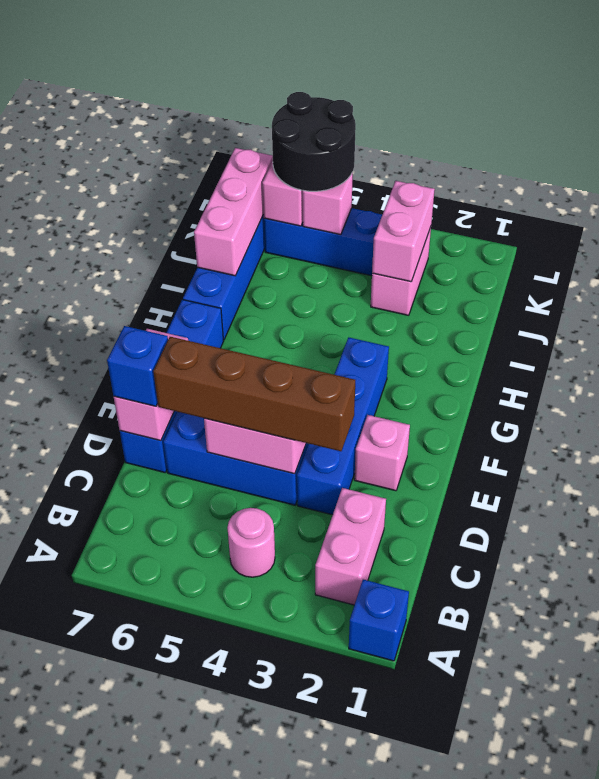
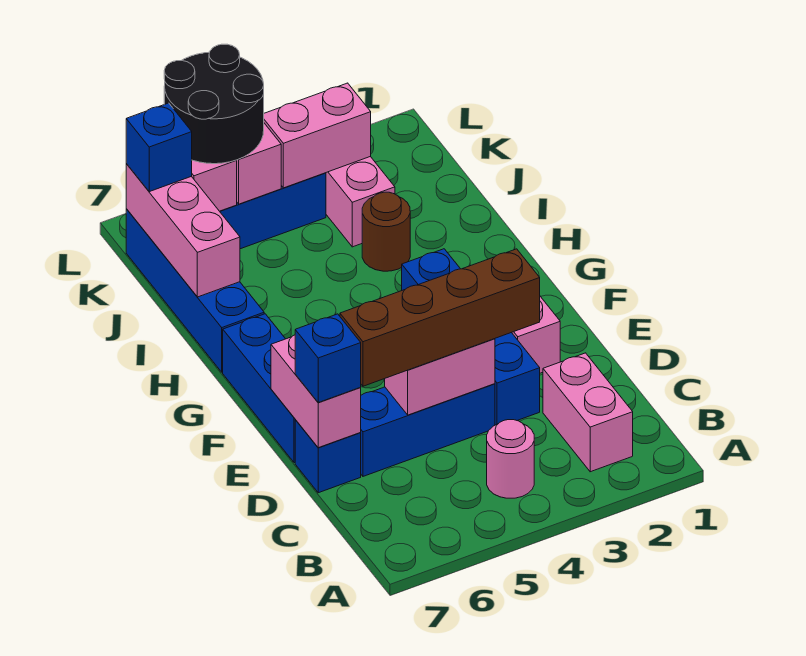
blue brick A1 level 1 -> blue brick K7 level 3
none -> brown round brick I3 level 1
pink brick J3:K3 level 2 -> pink brick K3:K4 level 2

